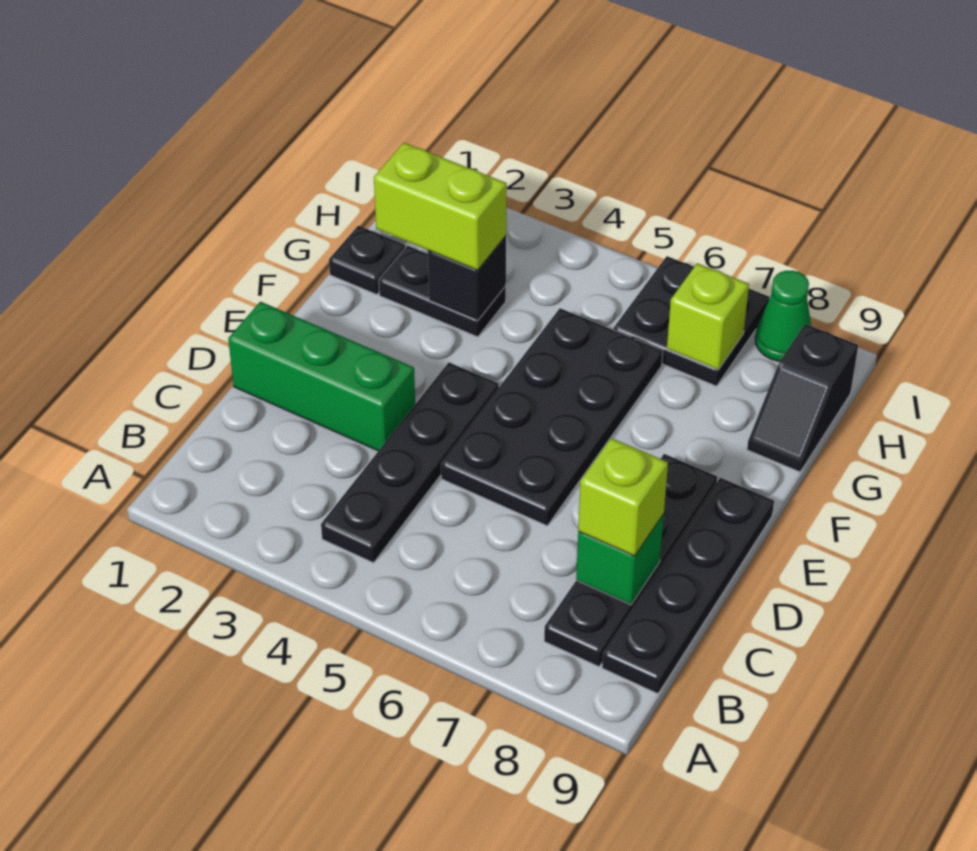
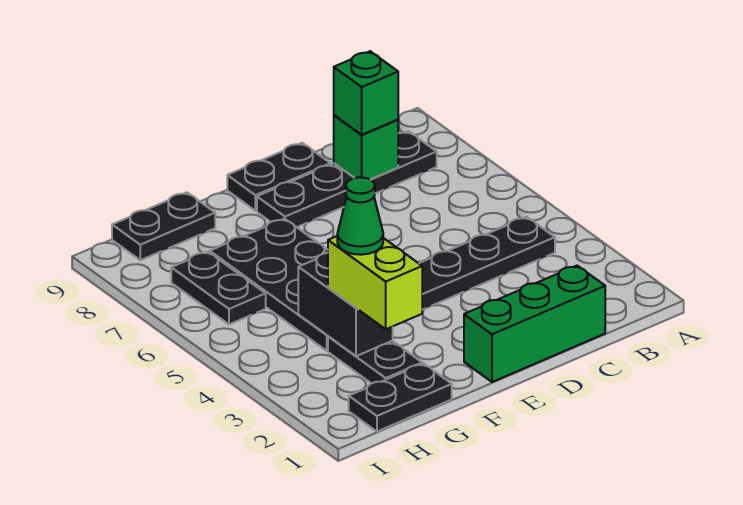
black plate B9:E9 level 1 -> black plate D9:E9 level 1
lime brick C8 level 3 -> green brick C8 level 3
green brick D1:D3 level 1 -> green brick C1:E1 level 1
black plate D5:G6 level 1 -> black plate F4:G7 level 1
black plate G1 level 1 -> black plate G1:H1 level 1
black brick G3 level 2 -> black brick G3:G4 level 2
black slope G9:H9 level 1 top H -> black plate G9:H9 level 1
black plate H6:I7 level 1 -> black plate H6:H7 level 1
lime brick H7 level 2 -> none
green cone I8 level 1 -> green cone G3 level 4

